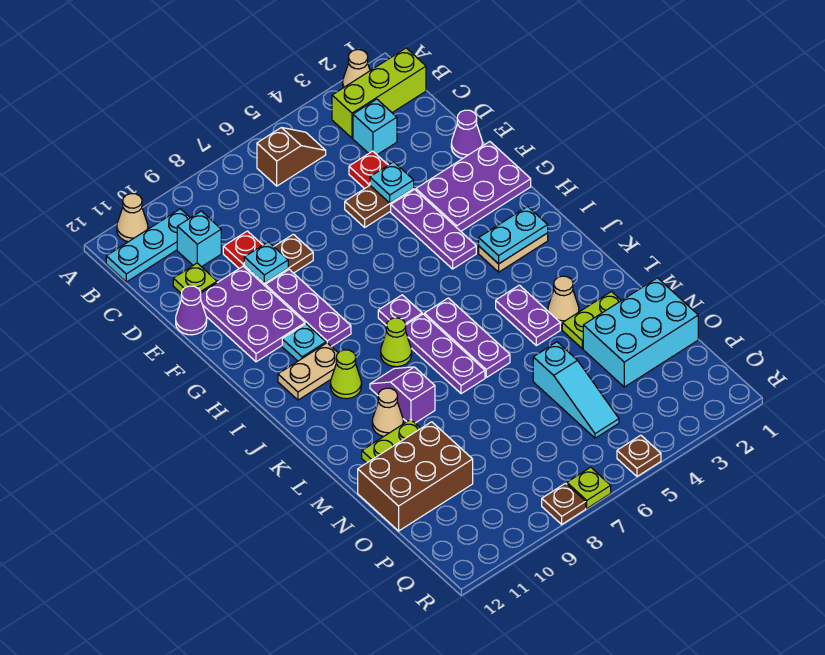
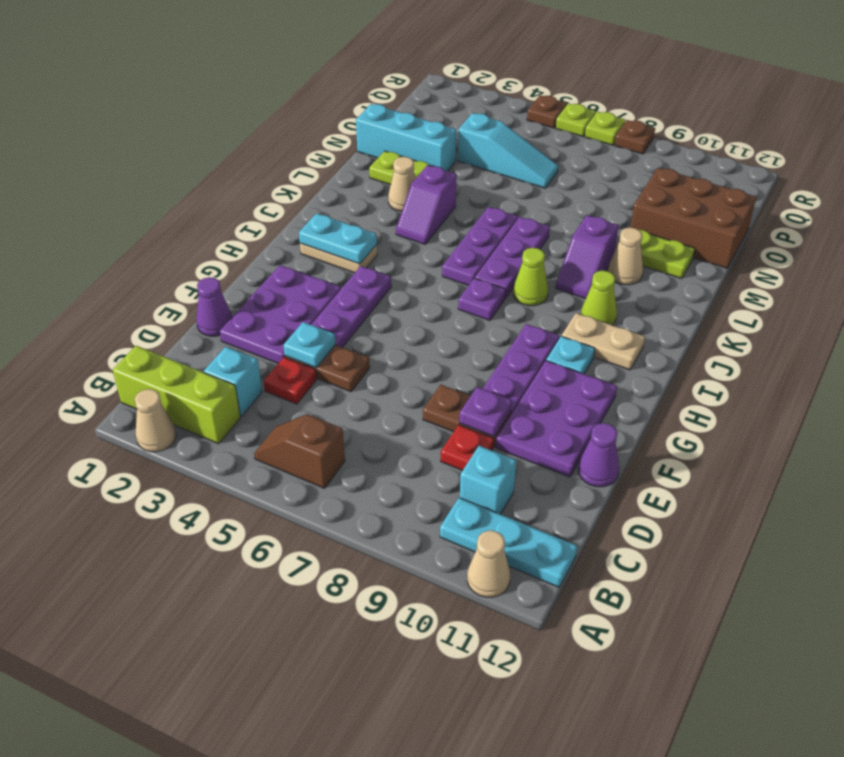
lime plate D11 level 1 -> lime plate R6 level 1
cyan plate E9 level 2 -> purple plate E9 level 2
purple plate F1:G3 level 1 -> purple plate E2:G3 level 1
purple plate K4:L4 level 1 -> purple slope K4:L4 level 1 top L
cyan brick N1:O3 level 1 -> cyan brick N1:N3 level 1
cyan slope N5:P5 level 1 top N -> cyan slope O4:O6 level 1 top 4

